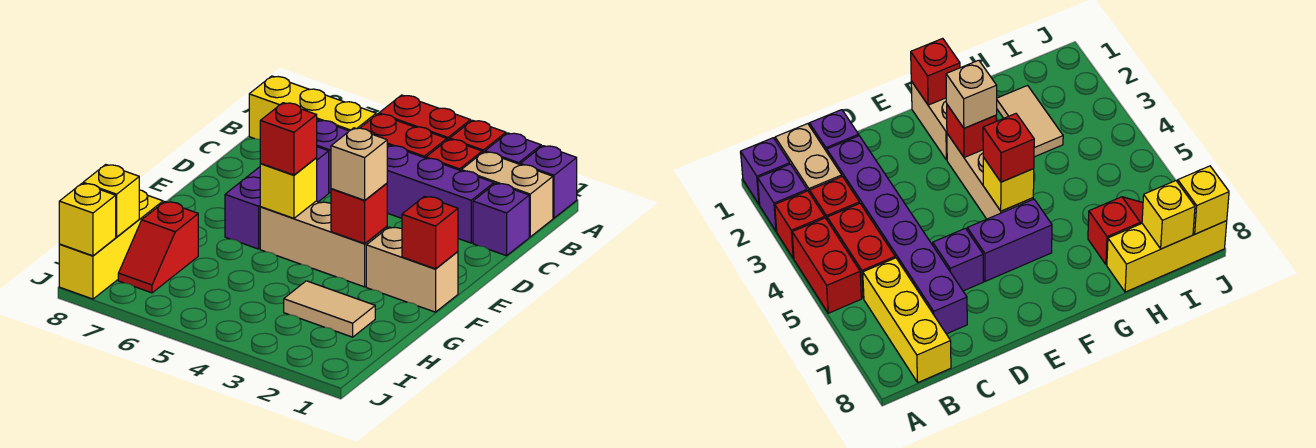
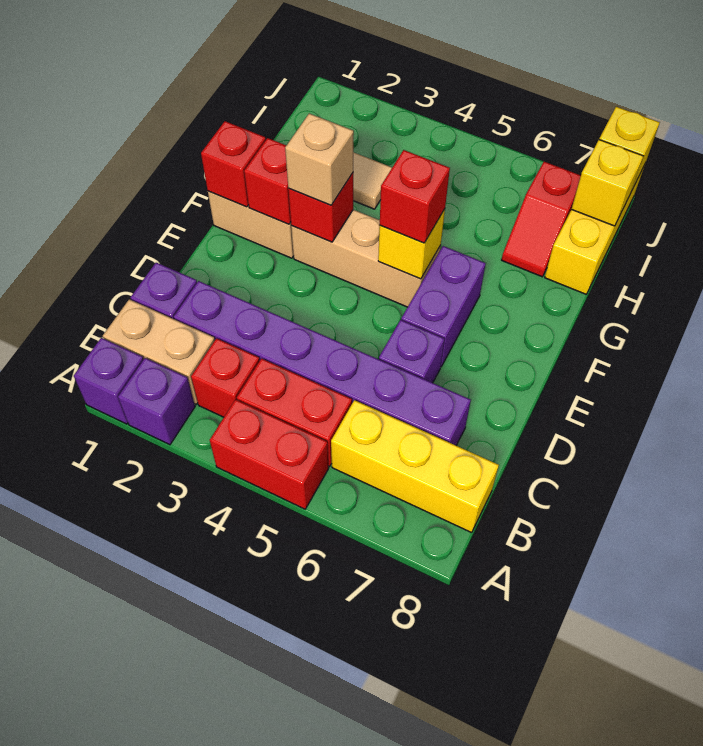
red brick A3 level 1 -> red brick F2 level 2
red slope H7:I7 level 1 top H -> red slope H7:I7 level 1 top I

